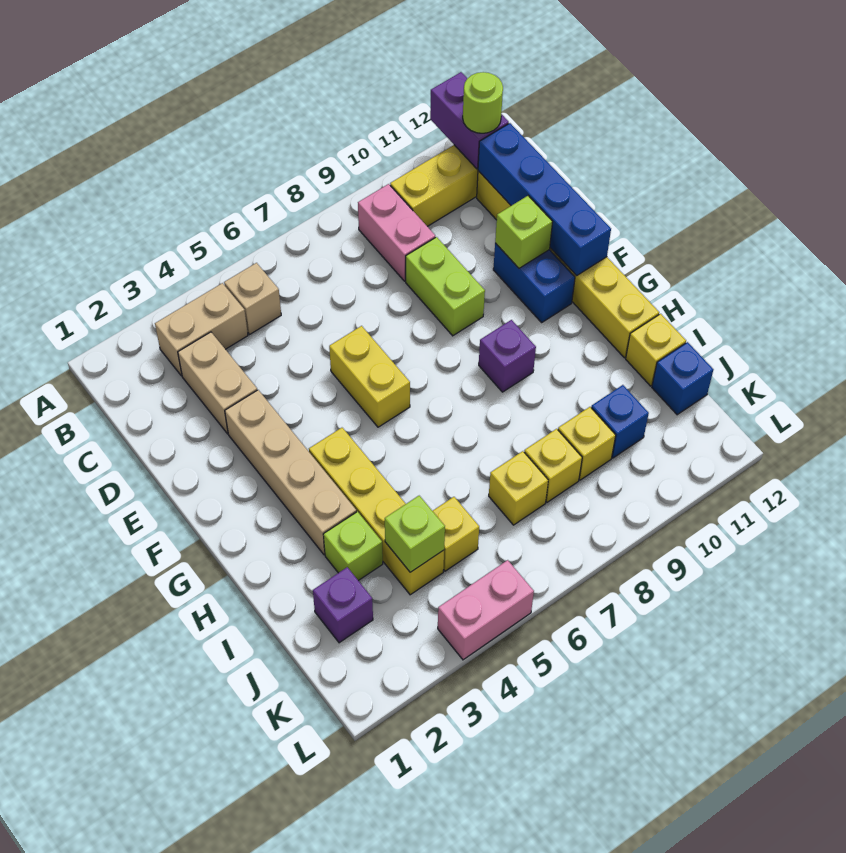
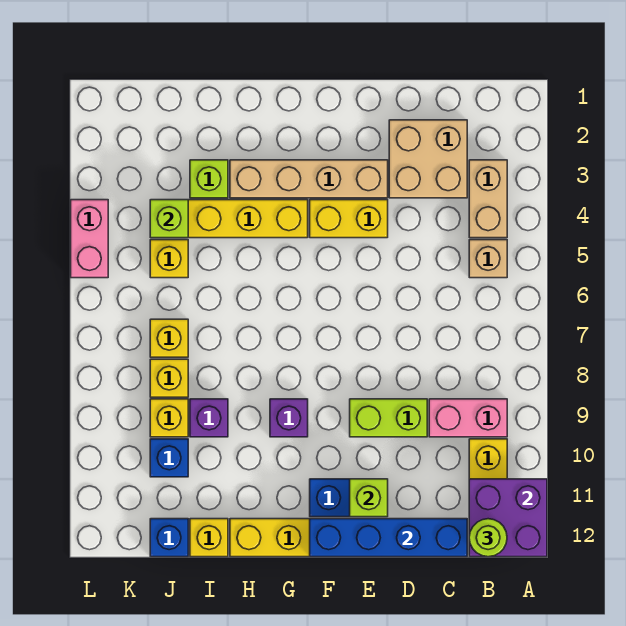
purple brick A12:B12 level 2 -> purple brick A11:B12 level 2
tan brick C3:D3 level 1 -> tan brick C2:D3 level 1
yellow brick E6:F6 level 1 -> yellow brick E4:F4 level 1
purple brick J2 level 1 -> purple brick I9 level 1

